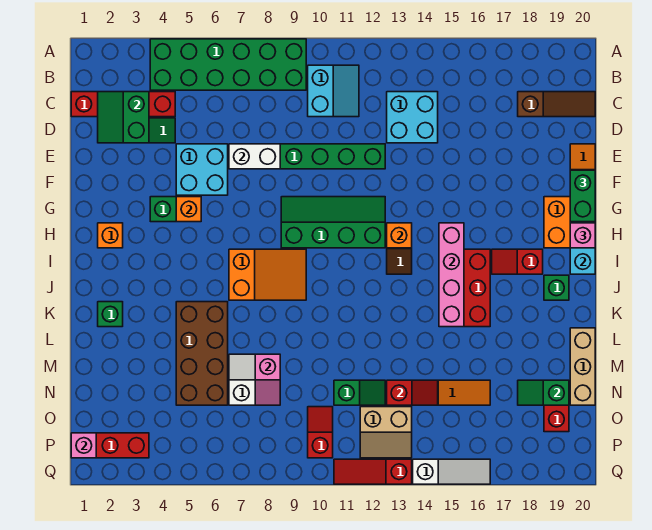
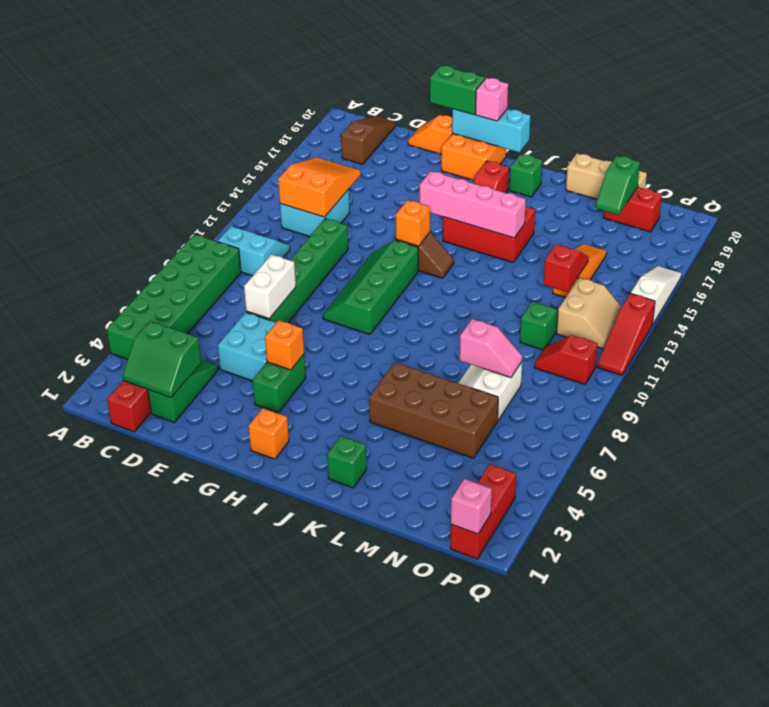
orange slope I7:J9 level 1 top 7 -> orange slope C13:D15 level 2 top 13

